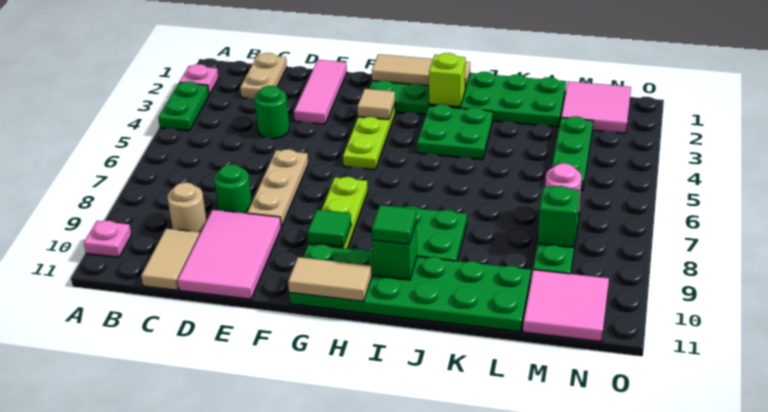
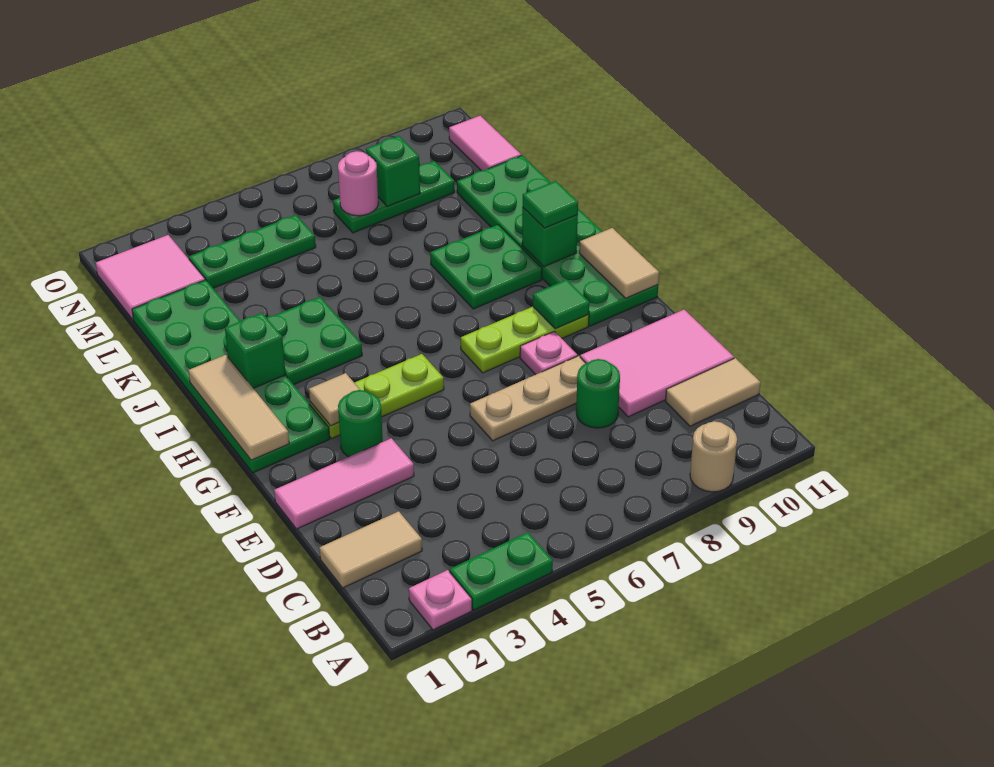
pink plate A10 level 1 -> pink plate F8 level 1
tan plate C1:C2 level 1 -> tan tile C1:C2 level 1
tan round brick C9 level 1 -> tan round brick A9 level 1
green round brick D4 level 1 -> green round brick F3 level 1
lime brick I2 level 2 -> green brick I2 level 2
pink tile M10:N11 level 1 -> pink tile M11:N11 level 1

